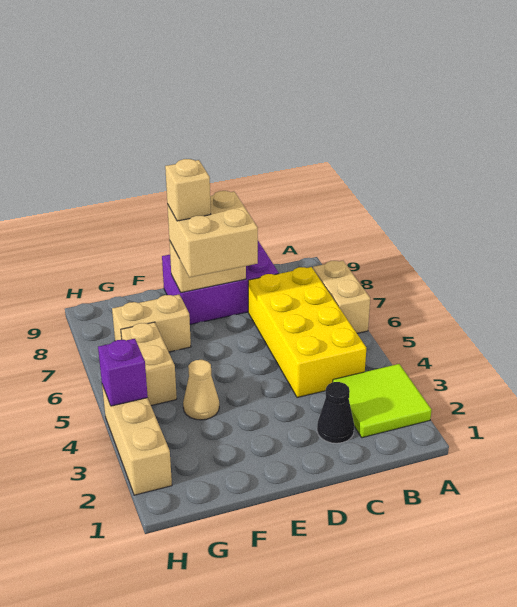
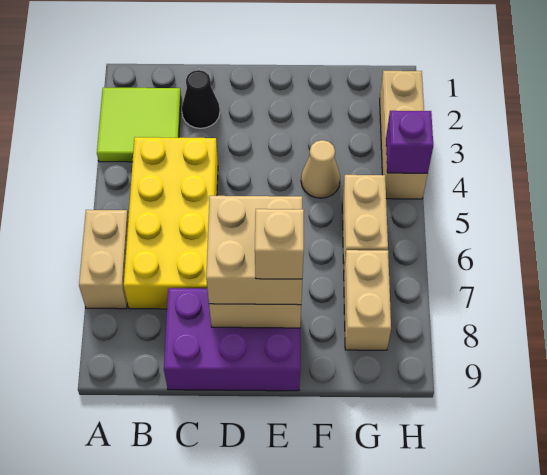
tan brick F7:G7 level 1 -> tan brick G7:G8 level 1

